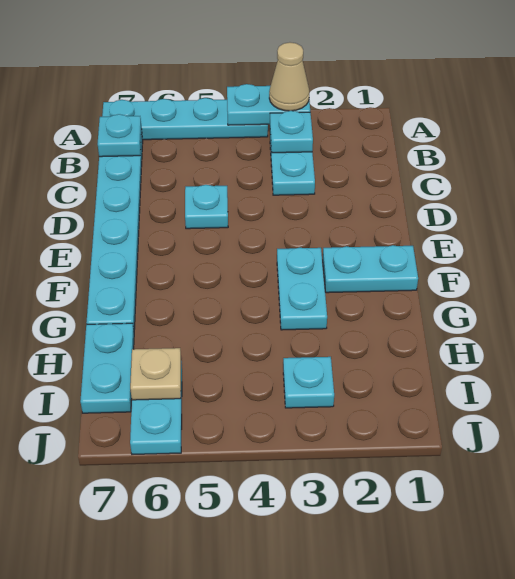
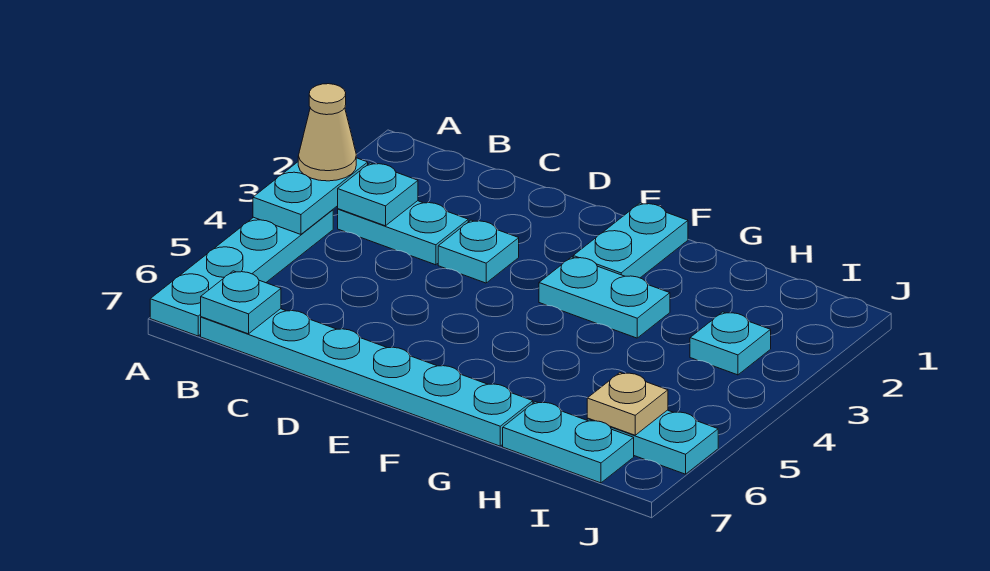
cyan plate D5 level 1 -> cyan plate D3 level 1

